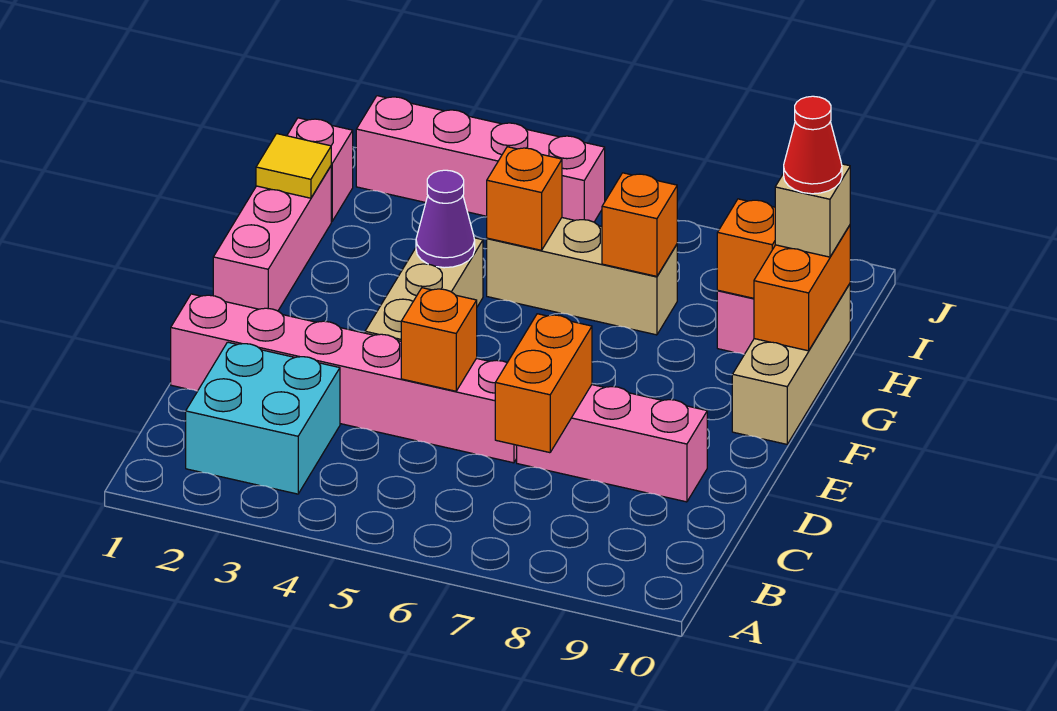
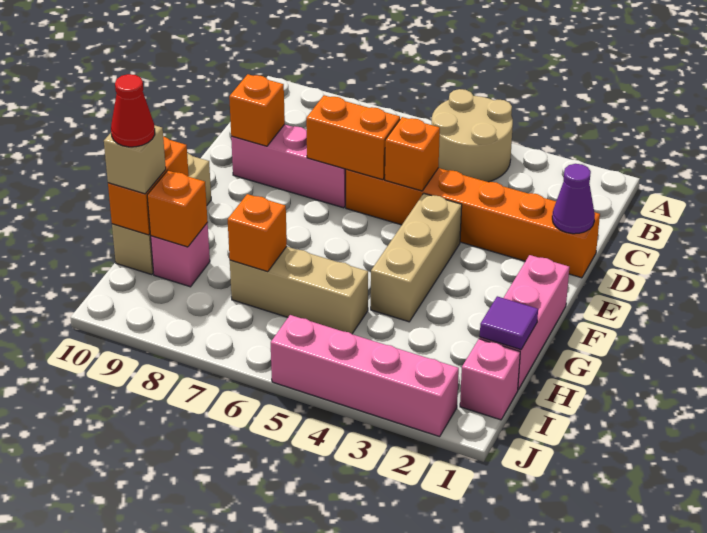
none -> tan round brick A4:B5 level 1
cyan brick B2:C3 level 1 -> none
orange brick C7:D7 level 2 -> orange brick D6:D7 level 2
pink brick D1:D6 level 1 -> orange brick D1:D6 level 1
purple cone G4 level 2 -> purple cone D1 level 2
yellow tile H1 level 2 -> purple tile H1 level 2
orange brick H5 level 2 -> orange brick D9 level 2

